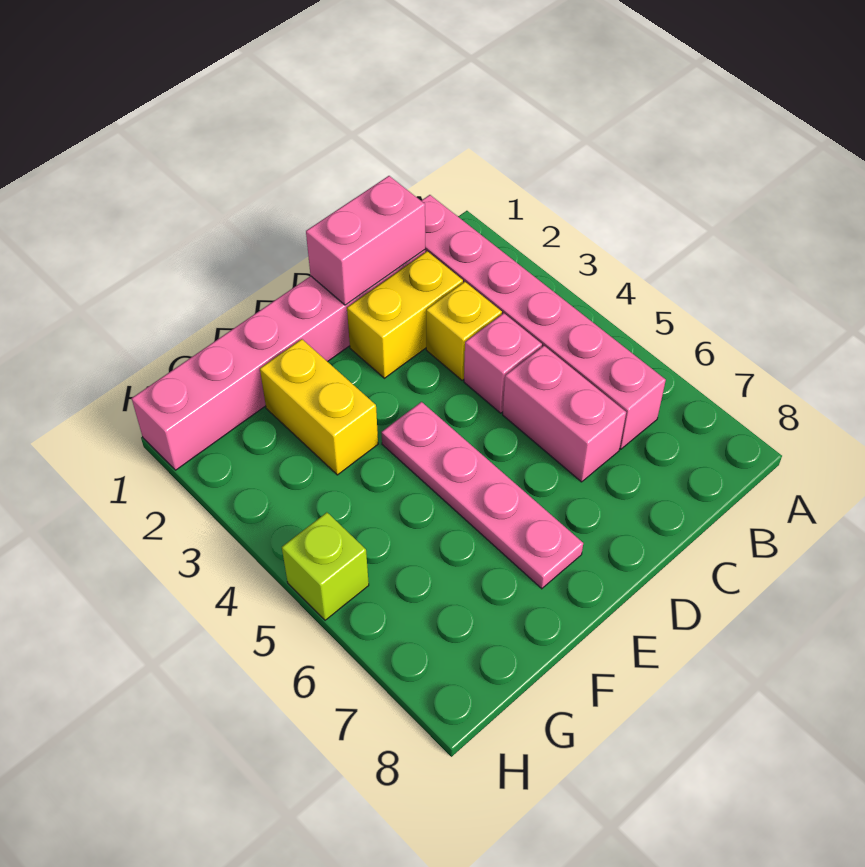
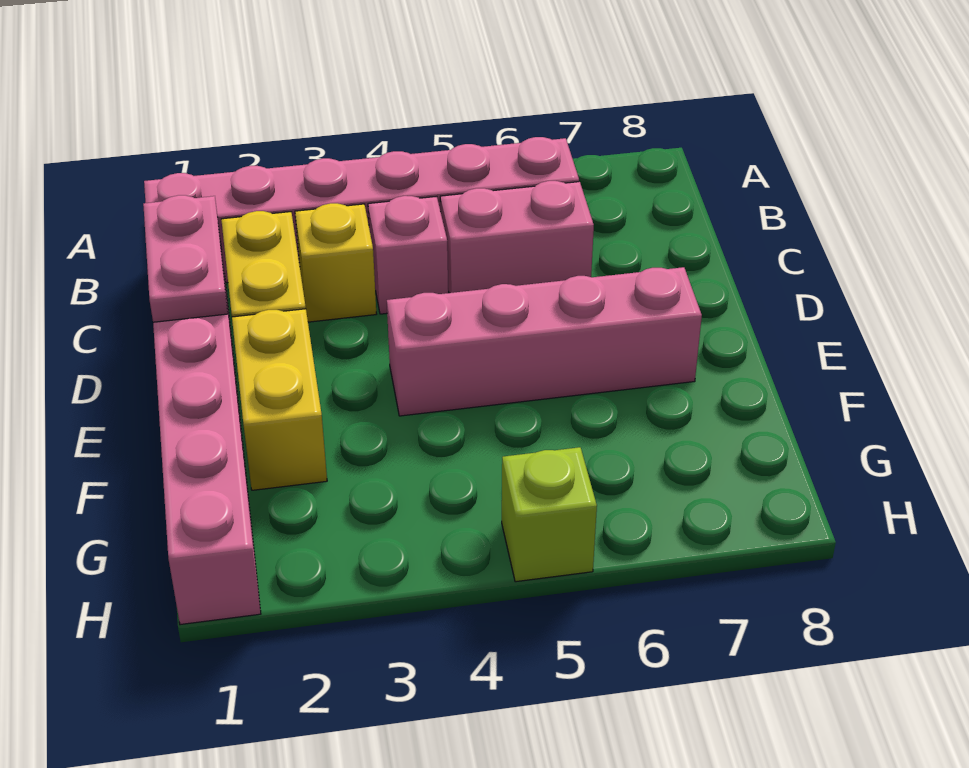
pink brick C1:D1 level 2 -> pink plate C1:D1 level 2
pink plate E4:E7 level 1 -> pink brick E4:E7 level 1
yellow brick F2:F3 level 1 -> yellow brick E2:F2 level 1

